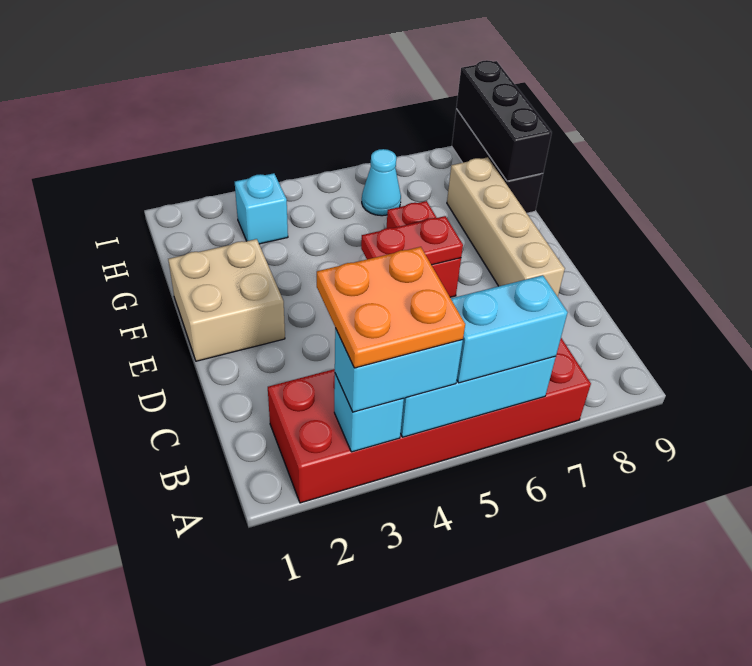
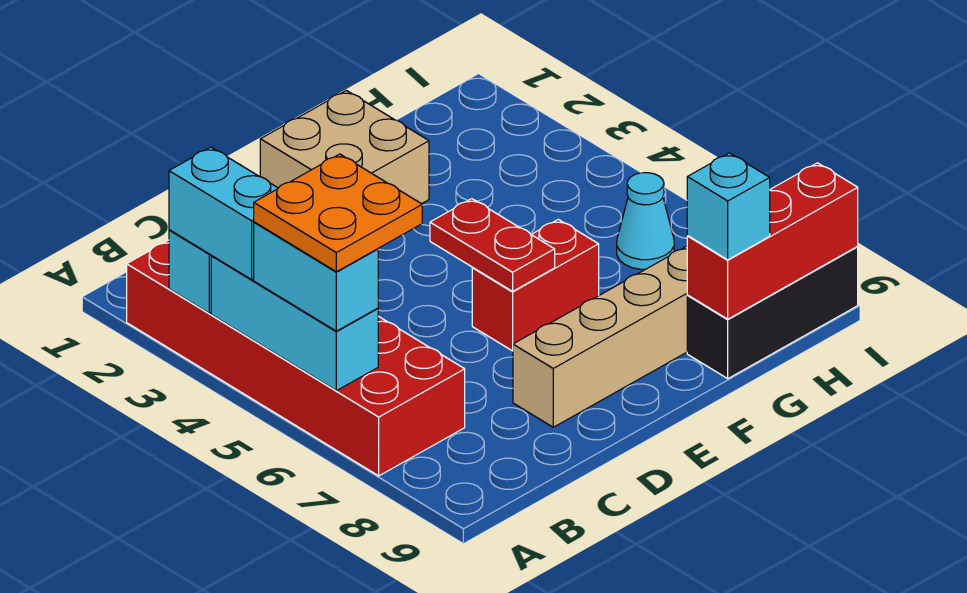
orange plate A3:B4 level 4 -> orange plate A5:B6 level 4
black brick G9:I9 level 2 -> red brick G9:I9 level 2
cyan brick H3 level 1 -> cyan brick G9 level 3

